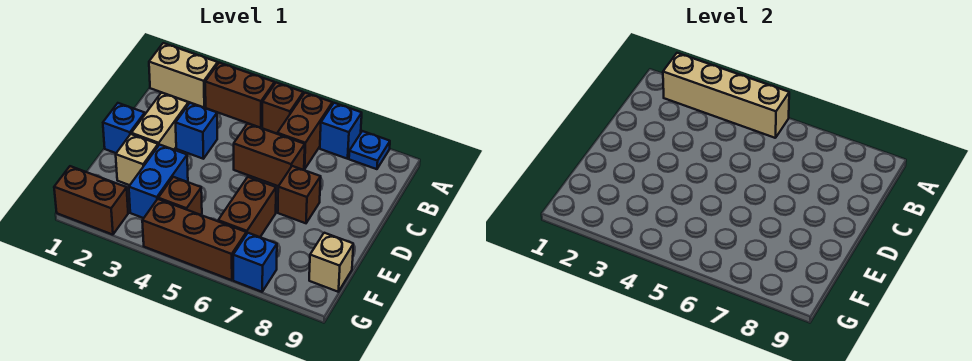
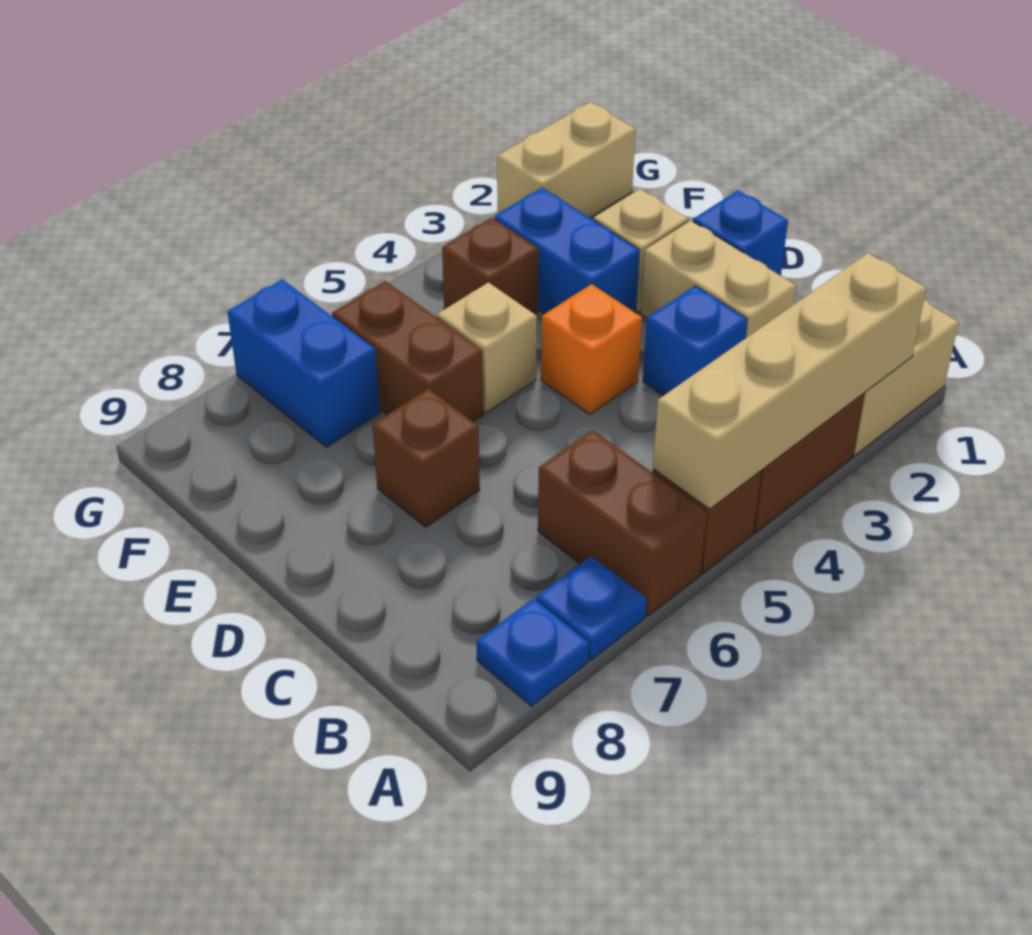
blue brick A7 level 1 -> blue plate A7 level 1
brown brick C5:C6 level 1 -> none
none -> orange brick D4 level 1
tan brick F9 level 1 -> tan brick E5 level 1
brown brick G1:G2 level 1 -> tan brick G1:G2 level 1
brown brick G4:G6 level 1 -> none
blue brick G7 level 1 -> blue brick F7:G7 level 1

